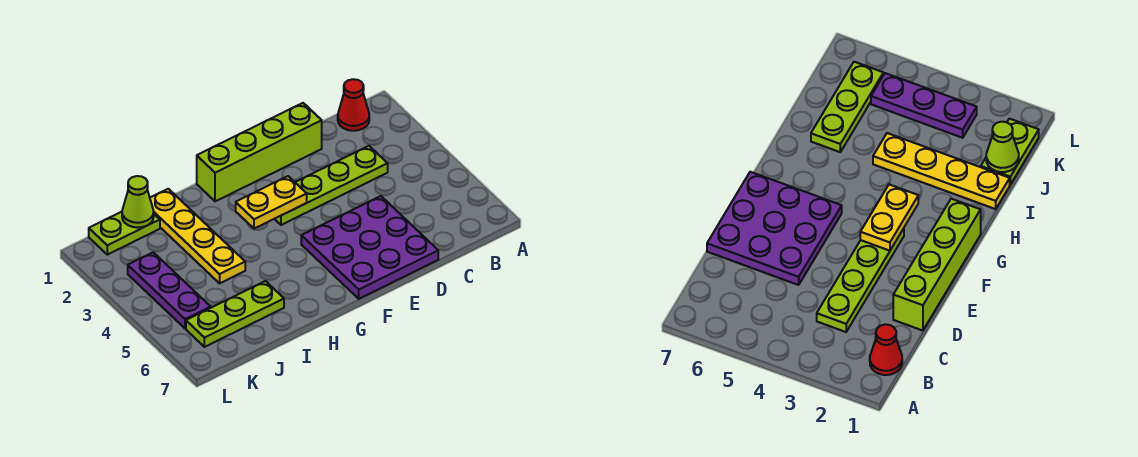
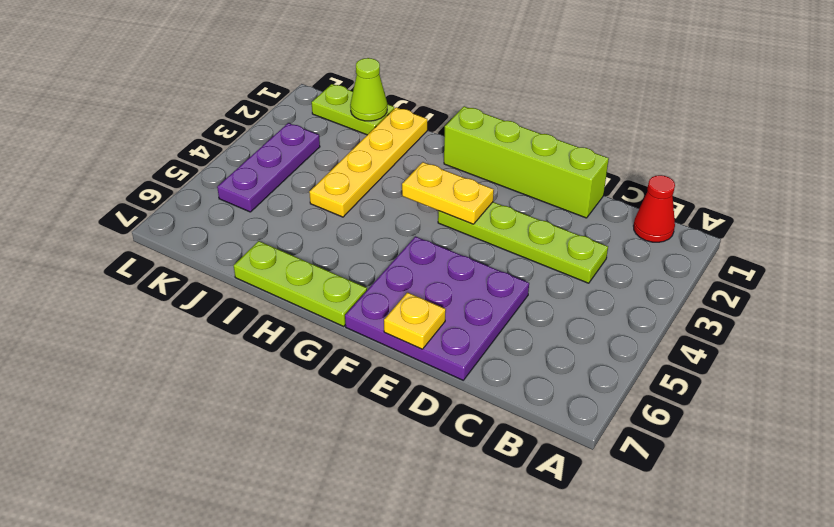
none -> yellow plate E7 level 2
lime plate I6:K6 level 1 -> lime plate G7:I7 level 1

